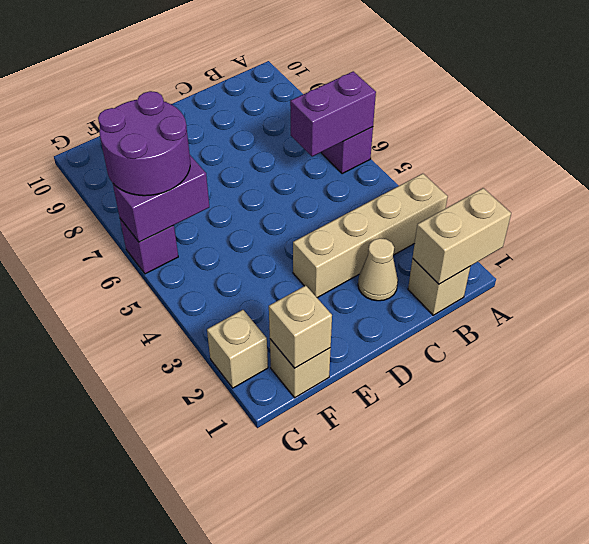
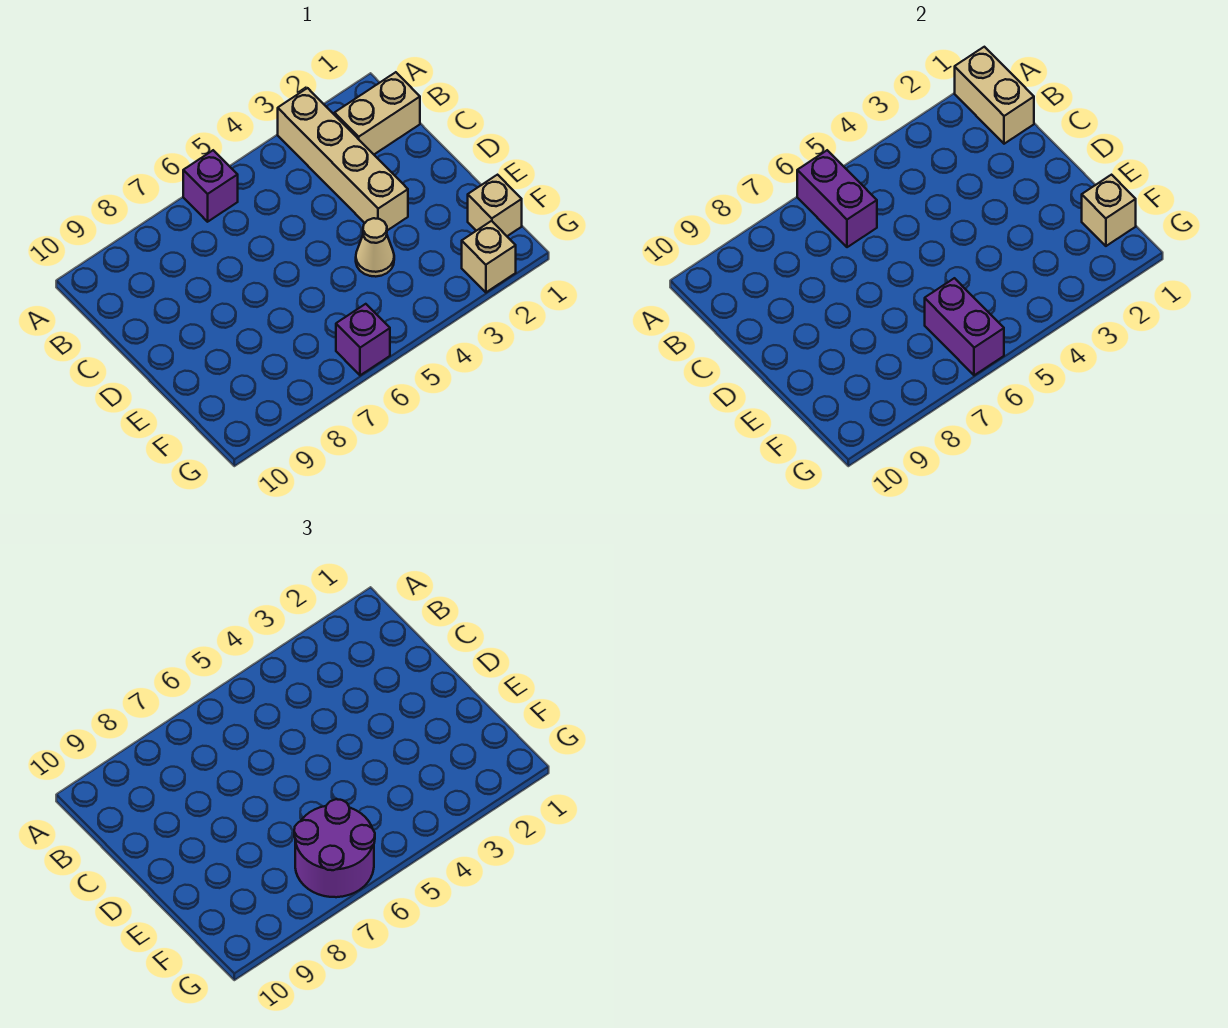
tan brick B1 level 1 -> tan brick B1:B2 level 1
tan cone C2 level 1 -> tan cone E4 level 1

